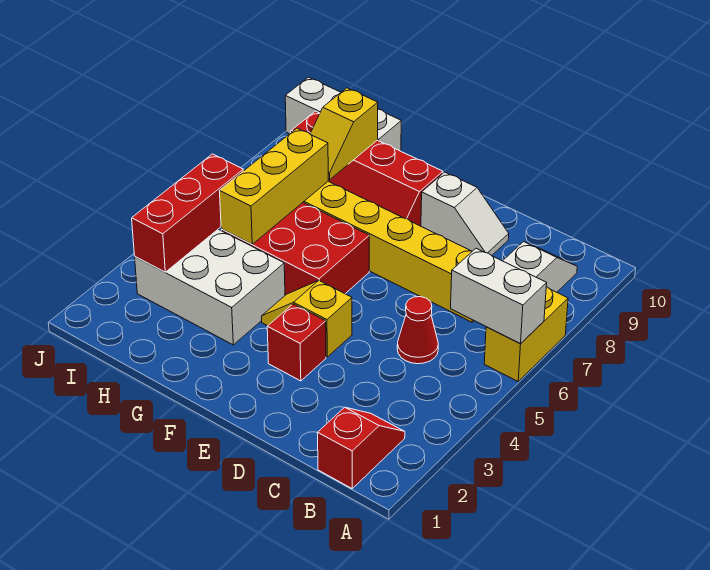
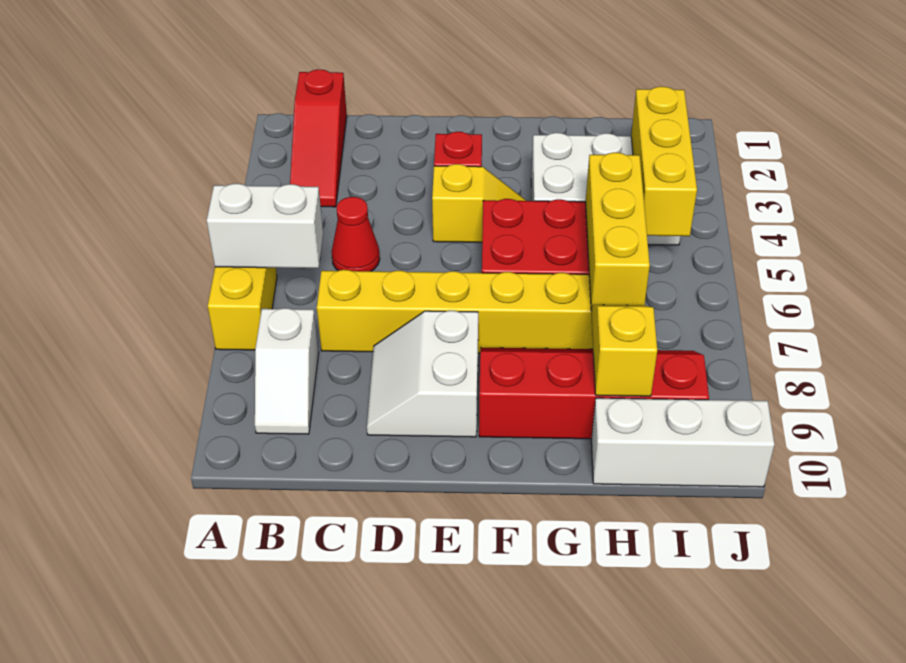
red slope B1:B2 level 1 top 1 -> red slope B1:B3 level 1 top 1
white slope D9:E9 level 1 top E -> white slope D8:E9 level 1 top E
red brick I3:I5 level 2 -> yellow brick I3:I5 level 2

